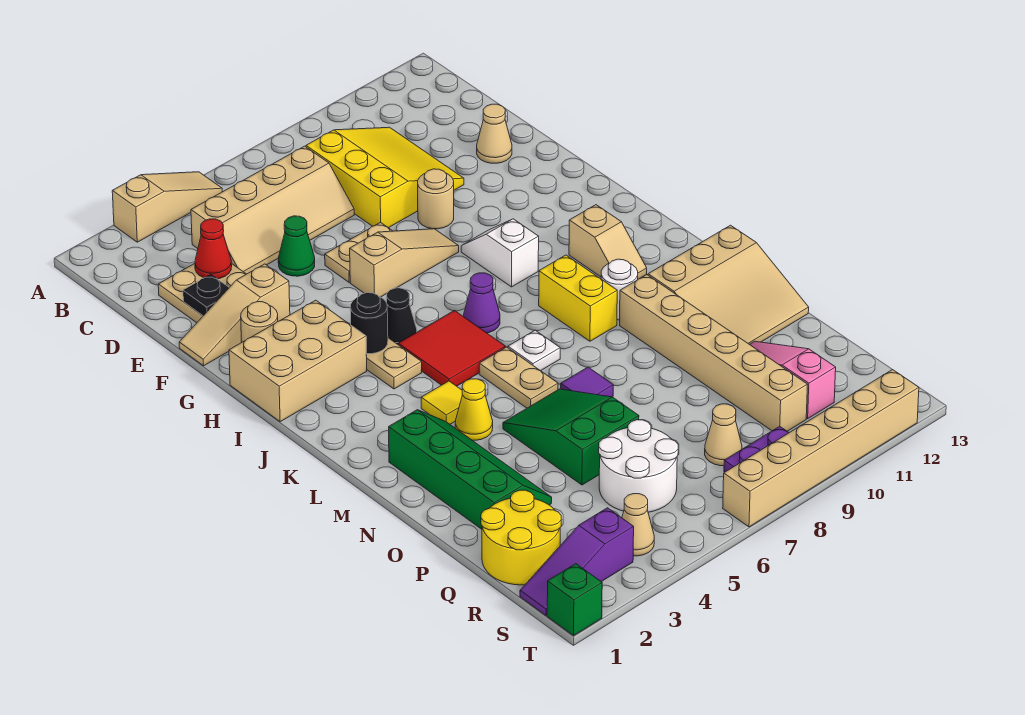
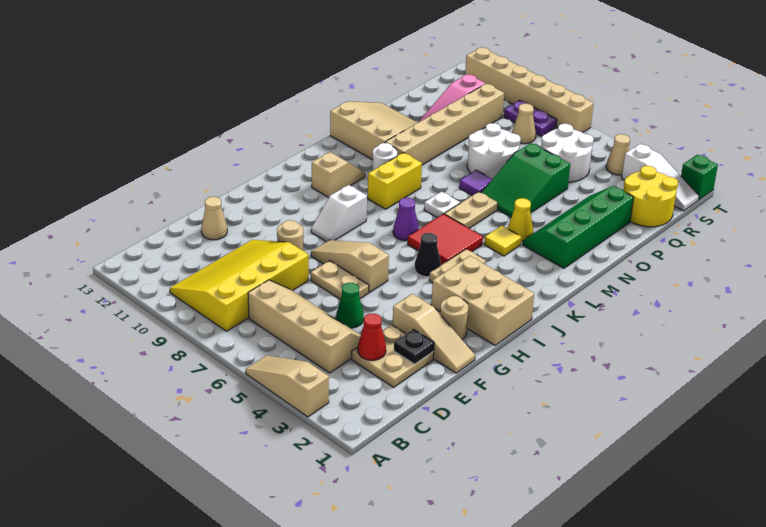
yellow slope C8:E10 level 1 top 8 -> yellow slope B8:E10 level 1 top 8
black round brick I4 level 2 -> none
none -> white round brick O7:P8 level 1
purple slope S1:S3 level 1 top 3 -> white slope S1:S3 level 1 top 3

